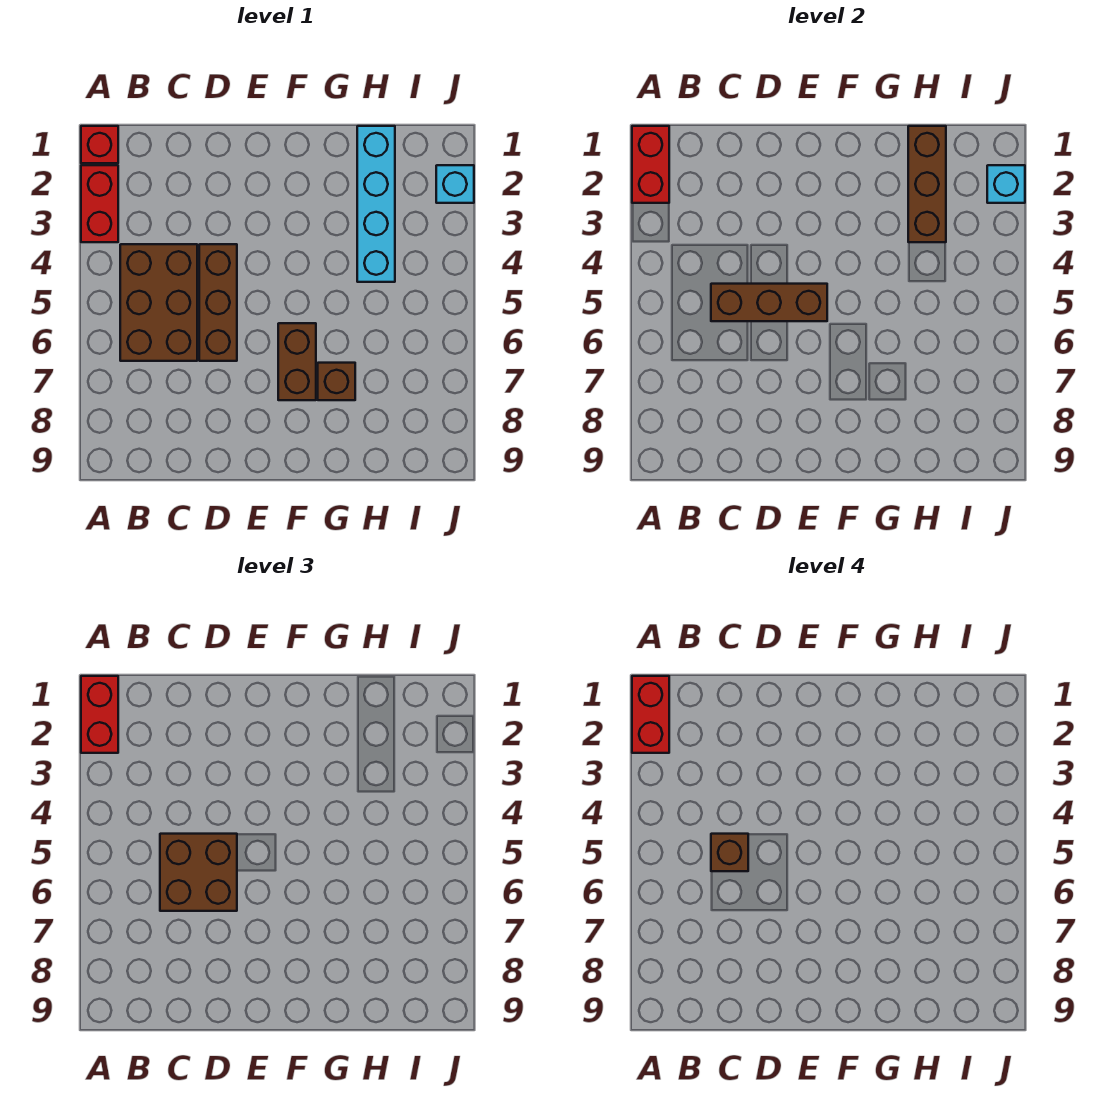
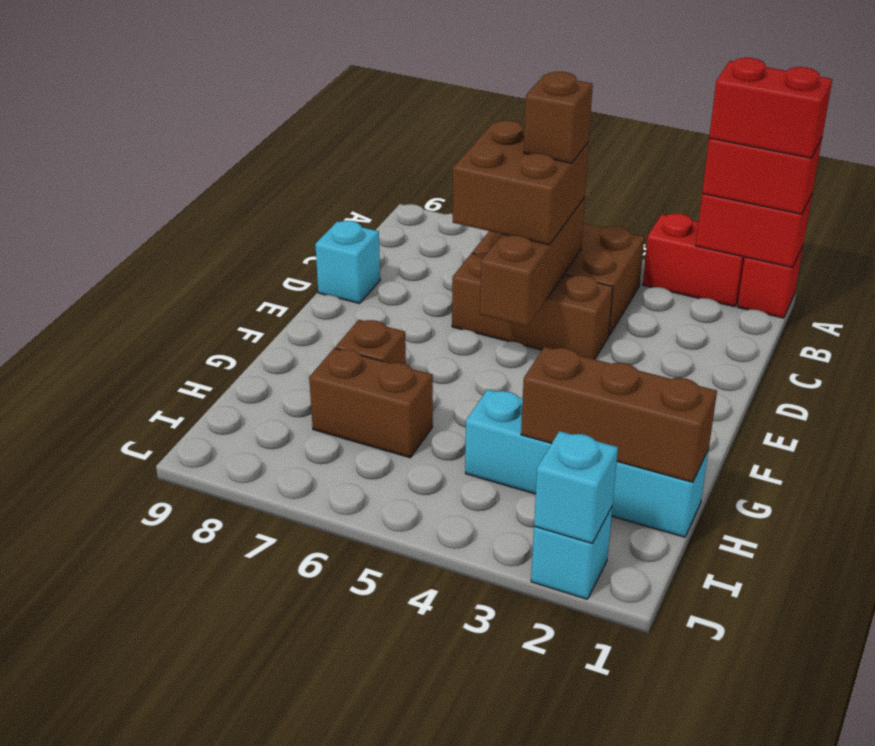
none -> cyan brick D9 level 1
brown brick F6:F7 level 1 -> brown brick H6:H7 level 1

